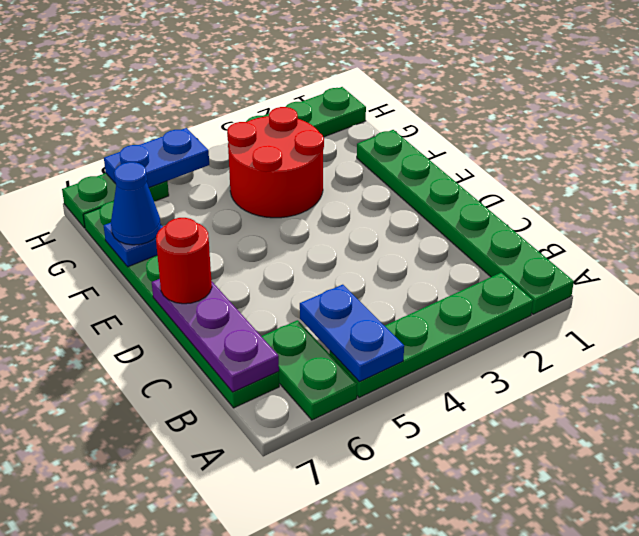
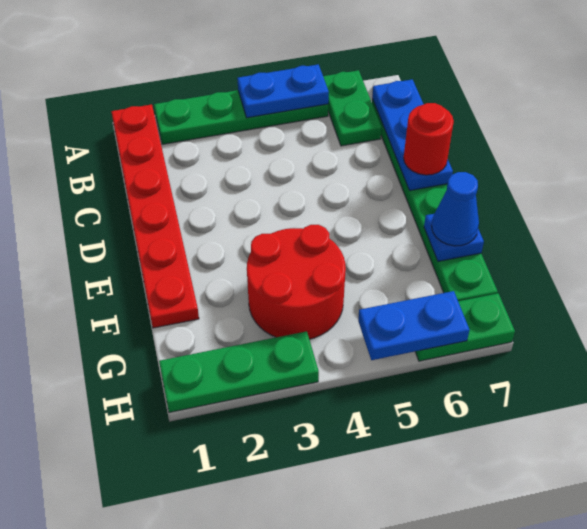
green plate A1:F1 level 1 -> red plate A1:F1 level 1
blue plate A5:B5 level 2 -> blue plate A4:A5 level 2
purple plate B7:D7 level 2 -> blue plate B7:D7 level 2

